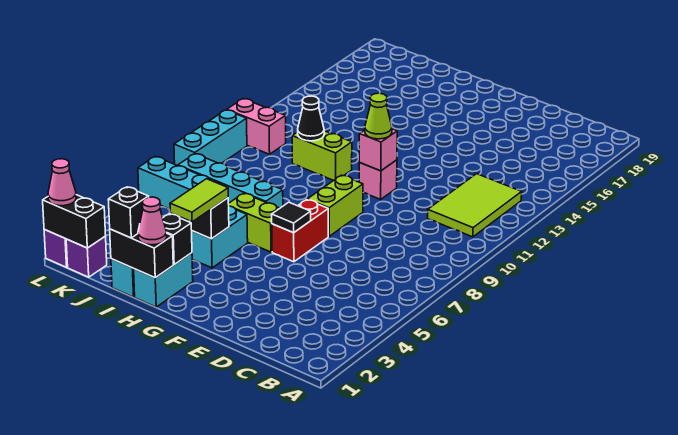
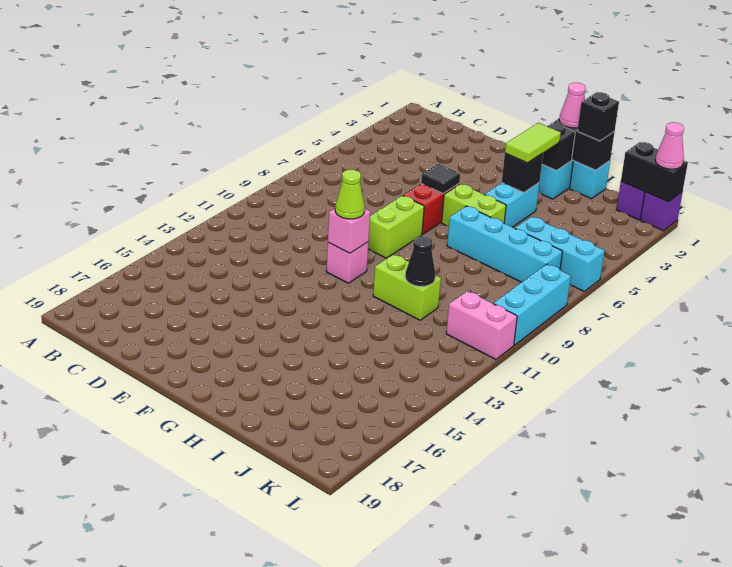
lime tile B11:C13 level 1 -> none

